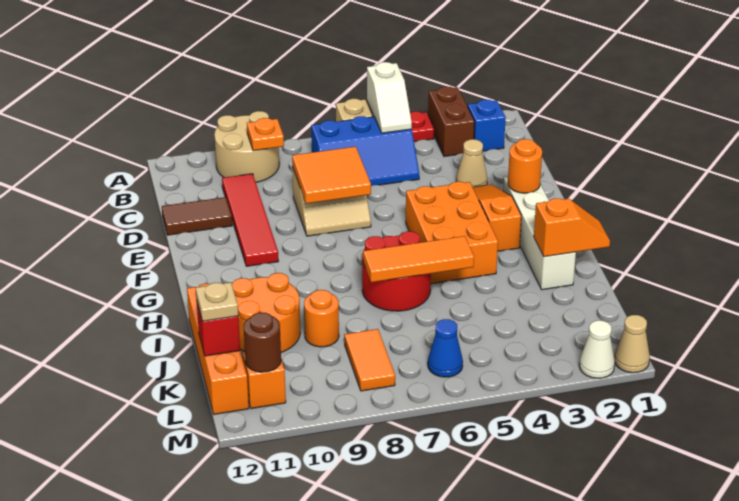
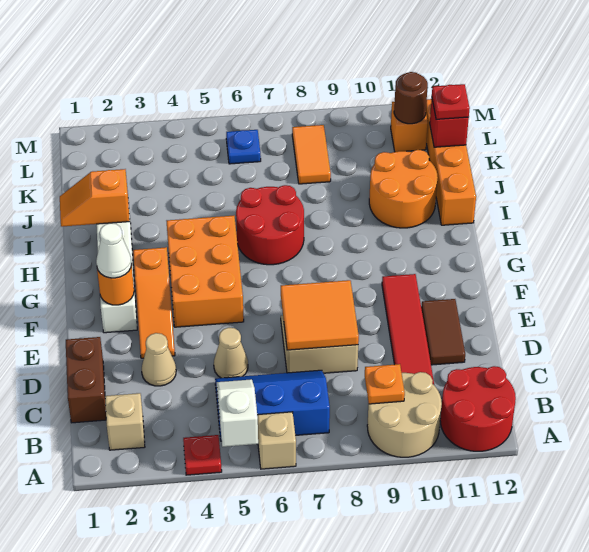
brown brick A3:B3 level 1 -> brown brick C1:D1 level 1
none -> red round brick A11:B12 level 1
blue brick B2 level 1 -> tan brick B2 level 1
brown tile D11:D12 level 1 -> brown tile D11:E11 level 1
orange tile I5:I7 level 2 -> none
orange round brick J9 level 1 -> none
tan plate K12 level 3 -> red plate K12 level 3
blue cone L6 level 1 -> blue plate L6 level 1
tan cone M1 level 1 -> tan cone D5 level 1
white cone M2 level 1 -> white cone F2 level 3

